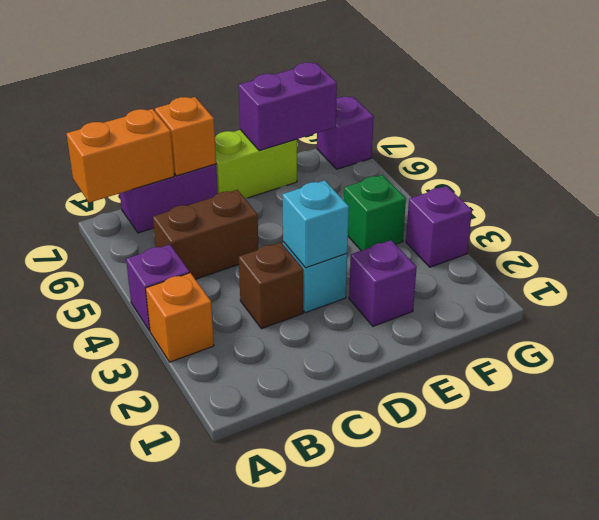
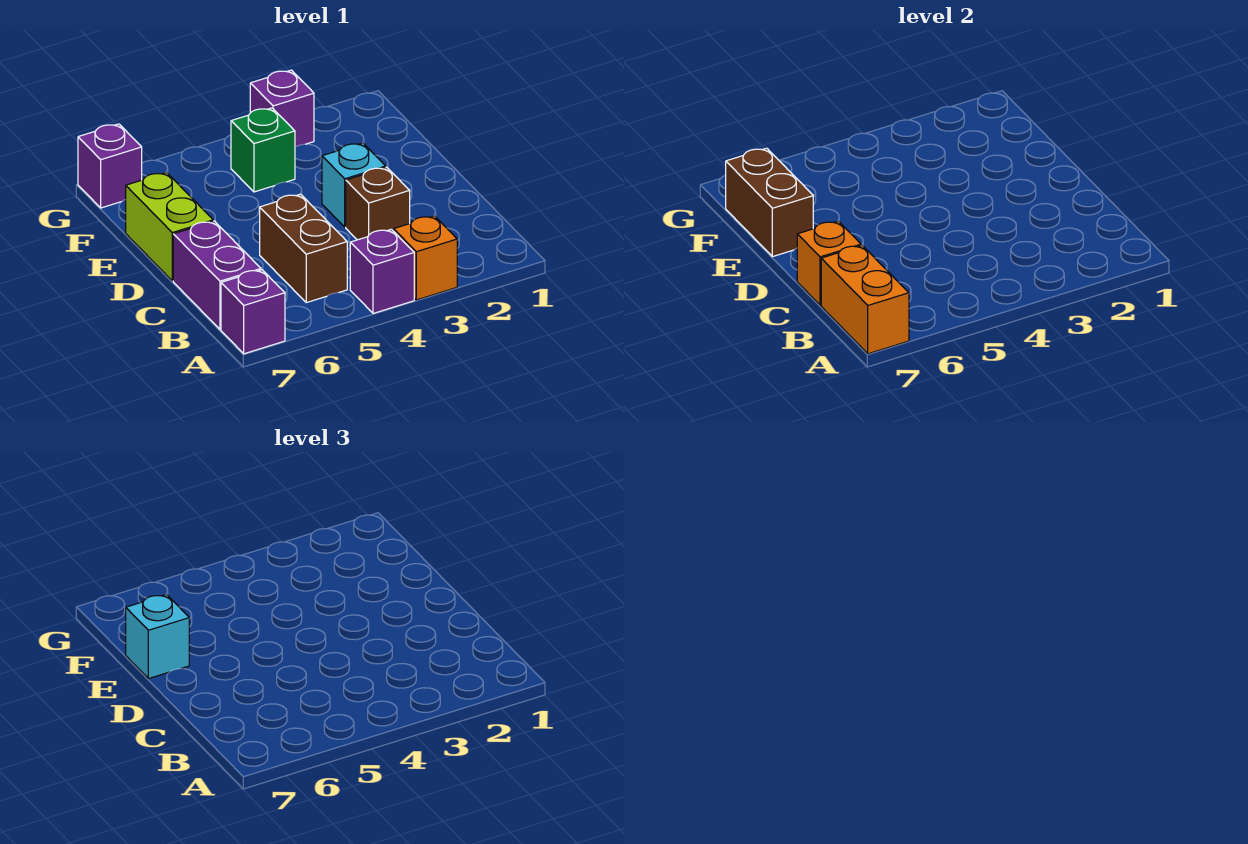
cyan brick D3 level 2 -> cyan brick E7 level 3
purple brick E2 level 1 -> purple brick A7 level 1
purple brick E7:F7 level 2 -> brown brick E7:F7 level 2

